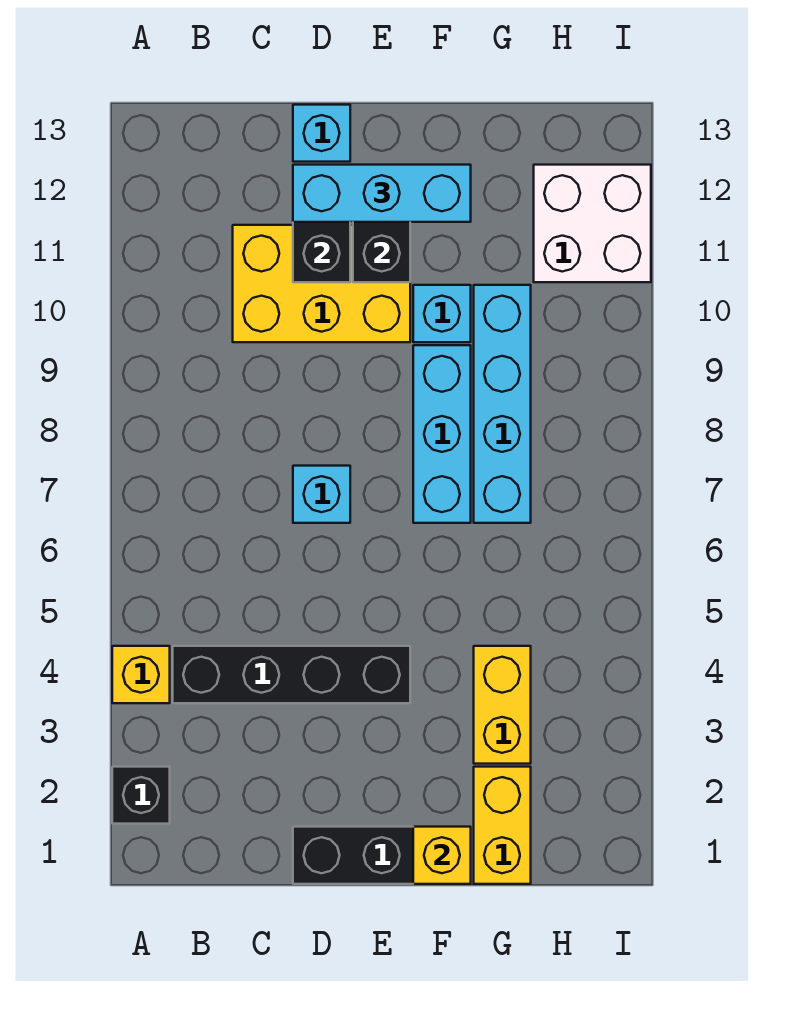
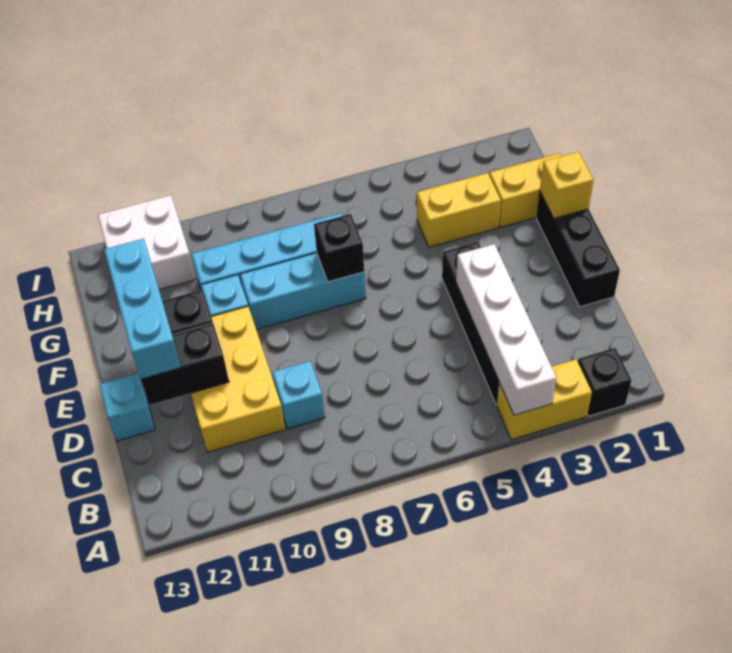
yellow brick A4 level 1 -> yellow brick A3:A4 level 1
none -> white brick A4:D4 level 2
cyan brick D7 level 1 -> cyan brick C9 level 1
none -> black brick F7 level 2

